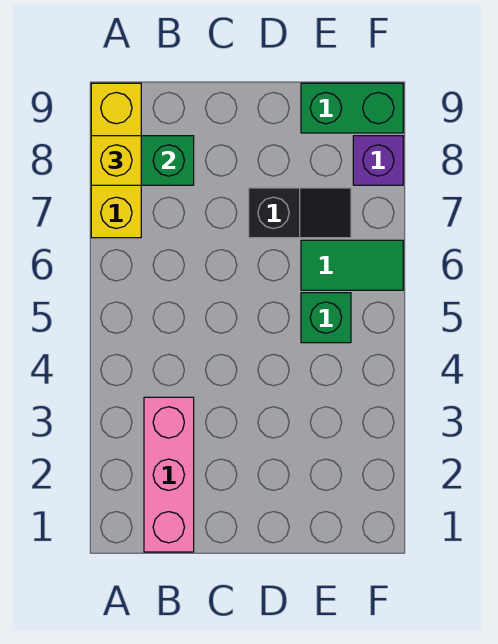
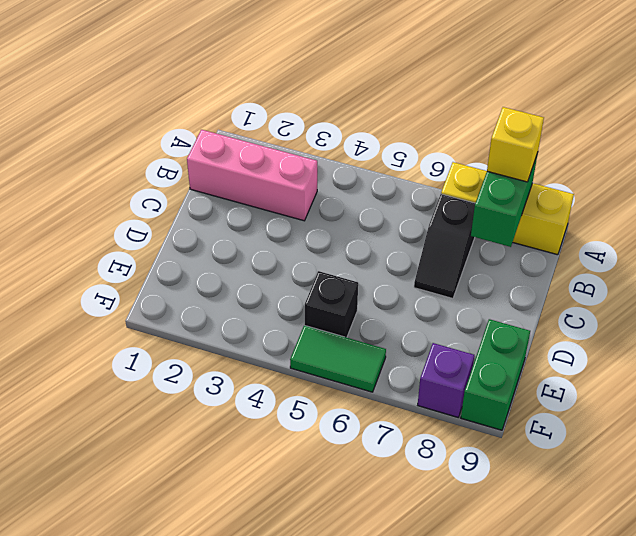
black slope D7:E7 level 1 top D -> black slope B7:C7 level 1 top B
green brick E5 level 1 -> black brick E5 level 1
green tile E6:F6 level 1 -> green tile F5:F6 level 1

